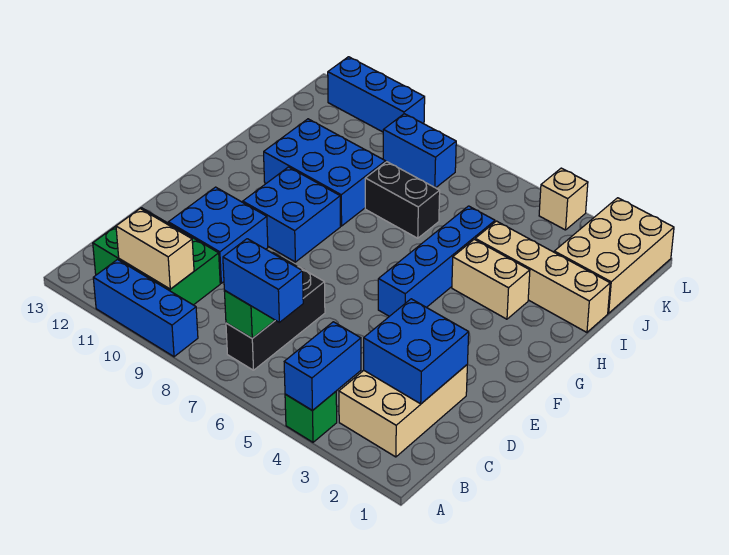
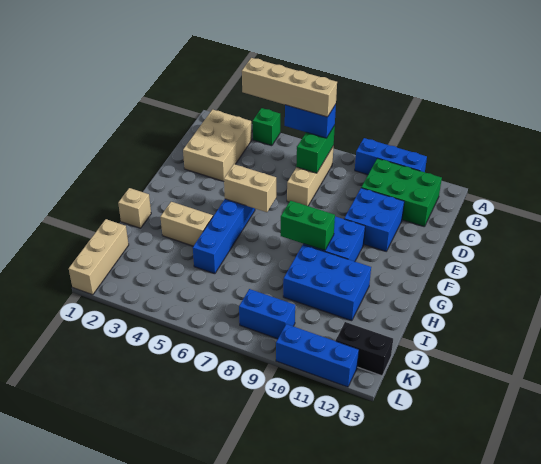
blue brick A4:B4 level 2 -> none
black brick B7:D7 level 1 -> tan brick B7:D7 level 1
tan brick B10:B11 level 2 -> tan brick F5:F6 level 2
blue brick C2:D3 level 2 -> none
none -> green brick G8:G9 level 2
tan brick I1:I4 level 1 -> tan brick B4:B7 level 4
black brick I7:I8 level 1 -> black brick K12:K13 level 1
tan brick J1:L2 level 1 -> tan brick J1:L1 level 1
tan brick L4 level 1 -> tan brick H1 level 1

